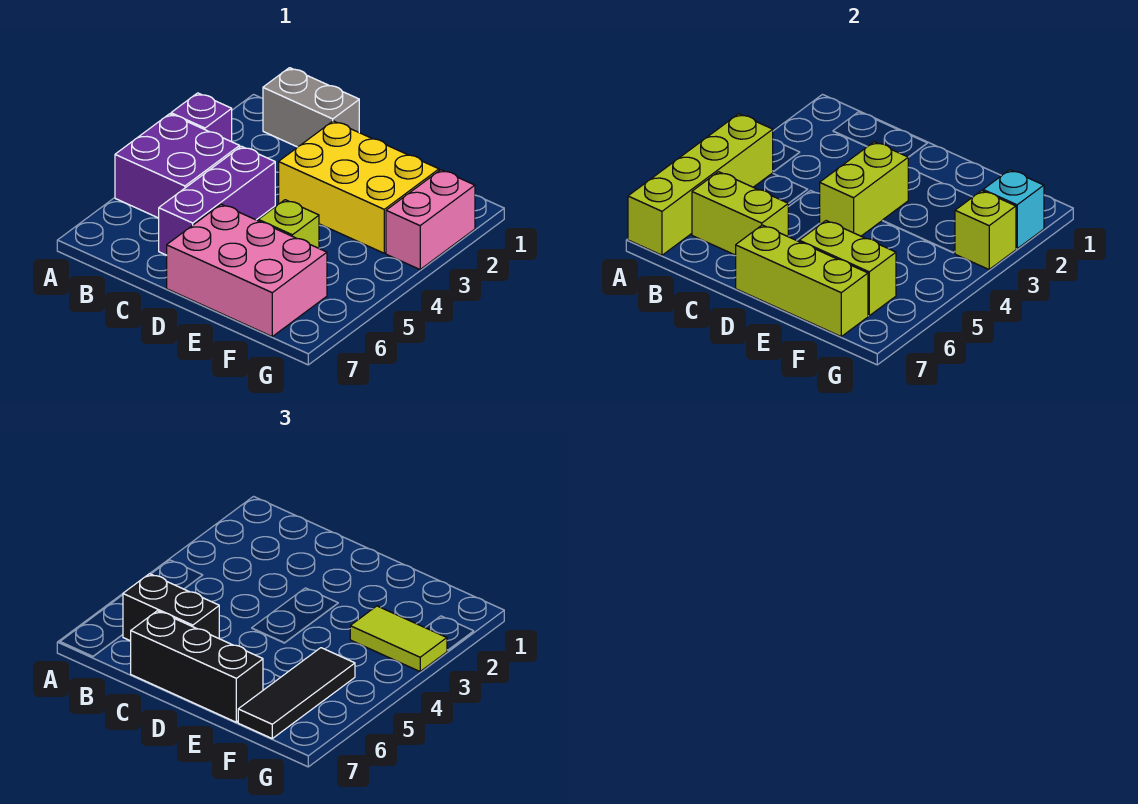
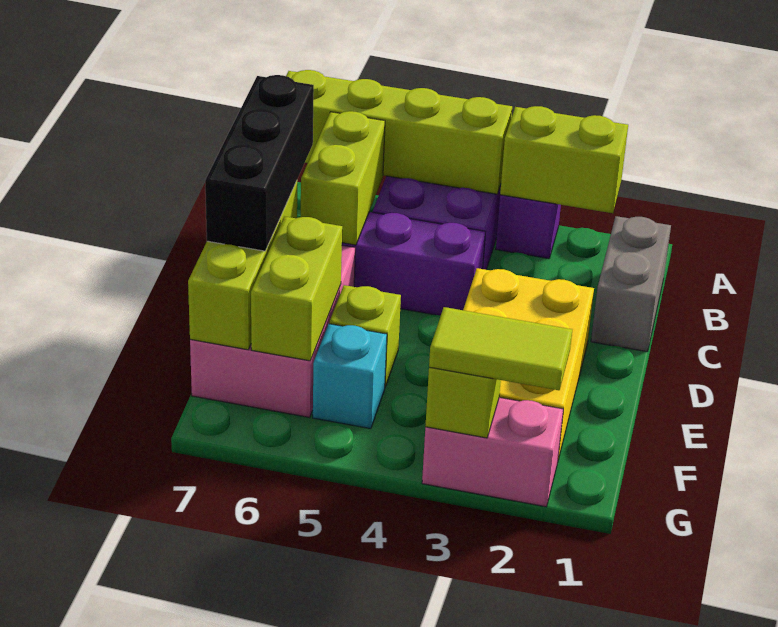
black brick B6:C6 level 3 -> none
lime brick D3:D4 level 2 -> lime brick A2:A3 level 2
lime tile F3:G3 level 3 -> lime tile G2:G3 level 3
black tile F5:F7 level 3 -> none
cyan brick G2 level 2 -> cyan brick F5 level 1

